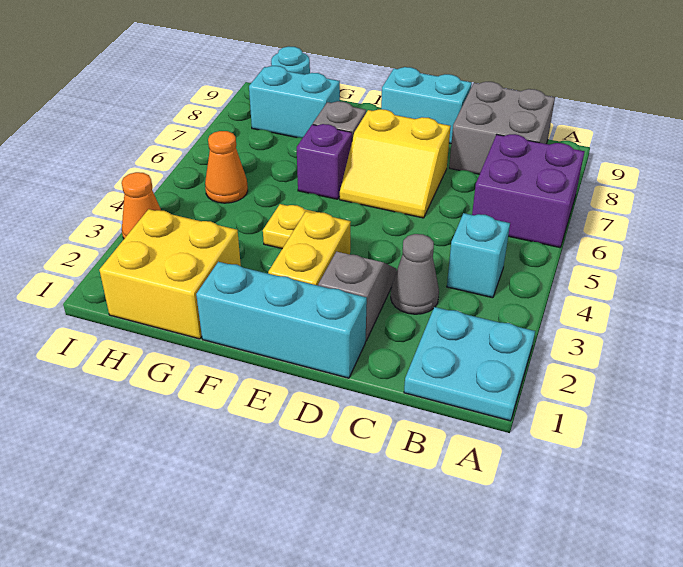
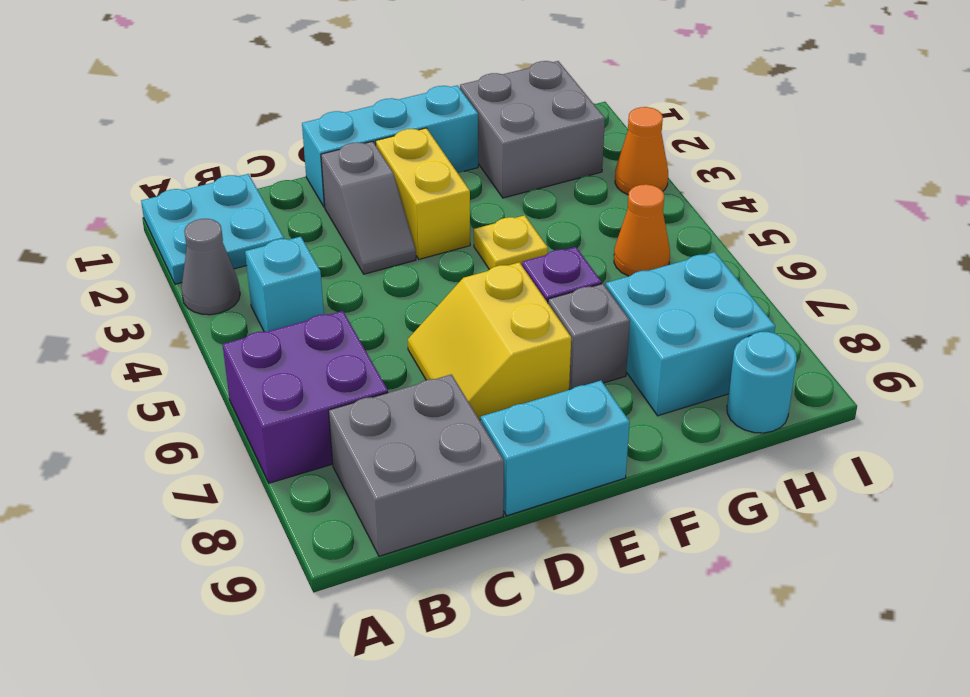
grey cone C3 level 1 -> grey cone A3 level 1
yellow slope D6:E7 level 1 top 7 -> yellow slope D6:E7 level 1 top E
yellow brick G1:H2 level 1 -> grey brick G1:H2 level 1
cyan brick G8:H8 level 1 -> cyan brick G7:H8 level 1

